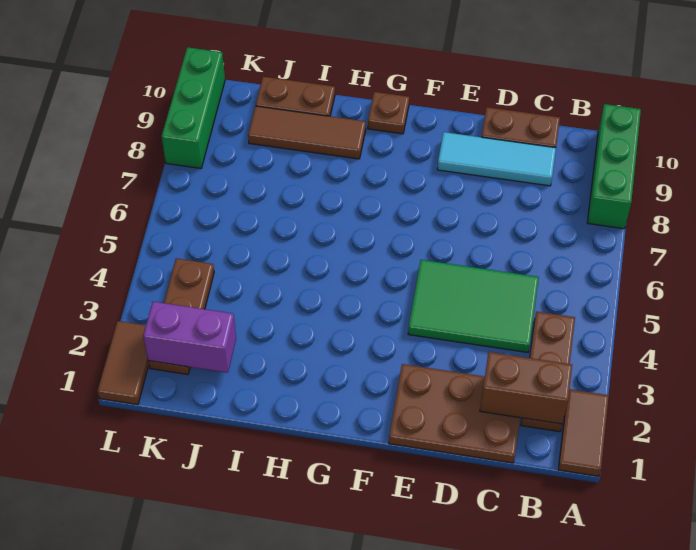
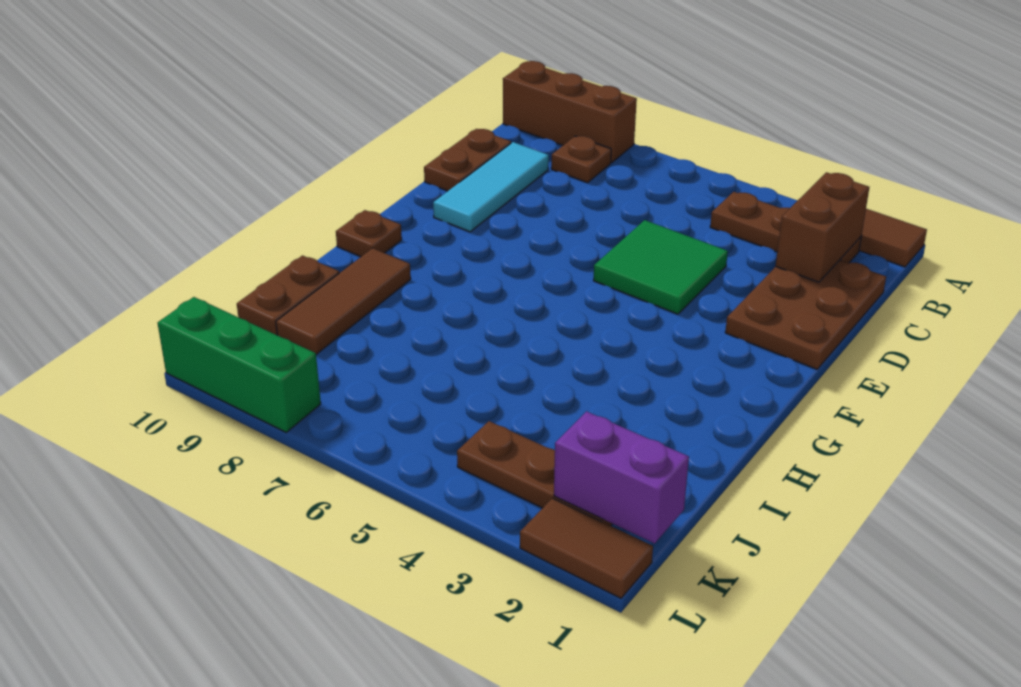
green brick A8:A10 level 1 -> brown brick A8:A10 level 1
none -> brown plate B8 level 1
green tile C4:E5 level 1 -> green tile D4:E5 level 1
purple brick J2:K2 level 2 -> purple brick K1:K2 level 2

